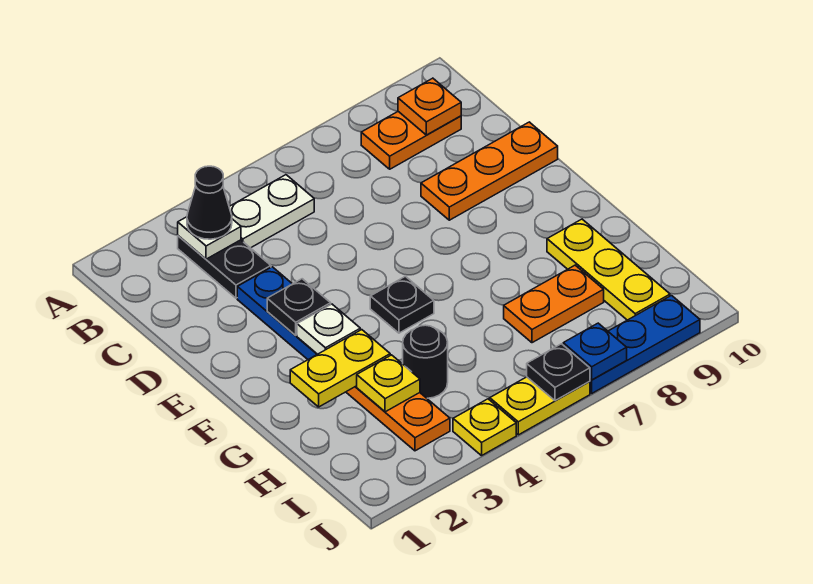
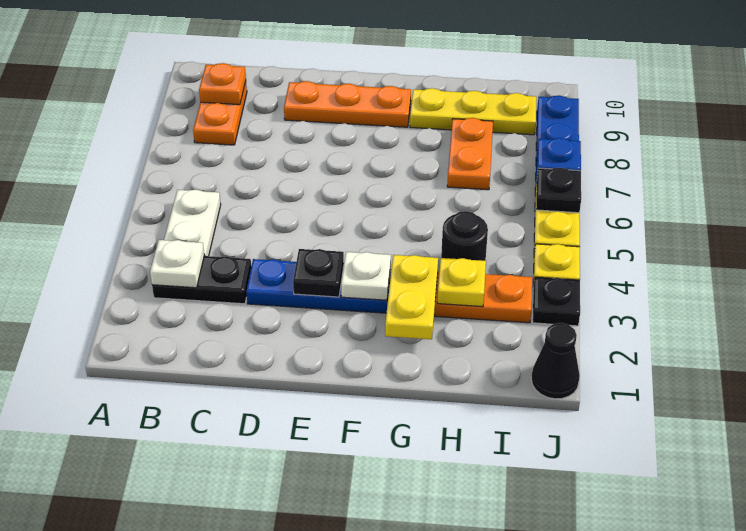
black cone B3 level 3 -> black cone J1 level 1
orange plate D8:D10 level 1 -> orange plate D9:F9 level 1
black plate F5 level 1 -> black plate J3 level 1

